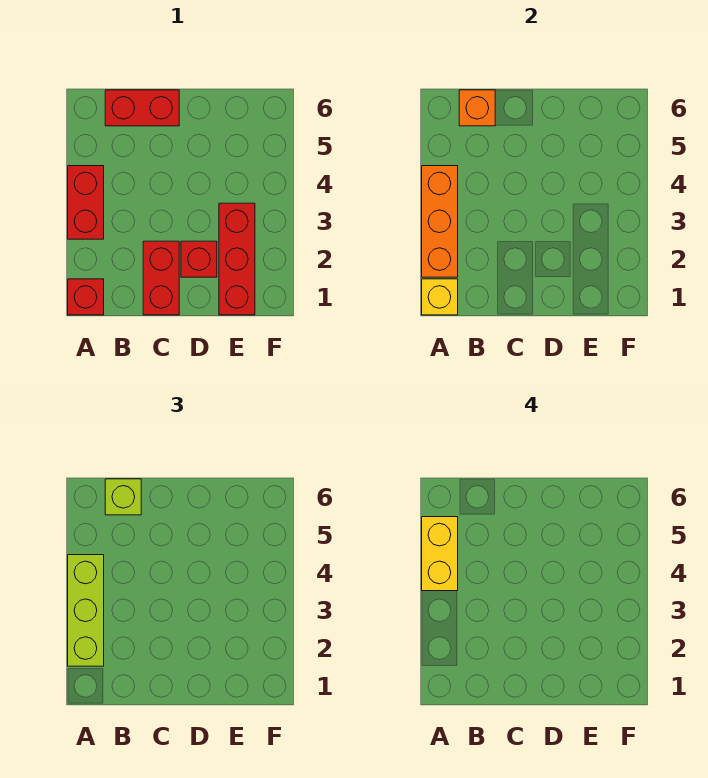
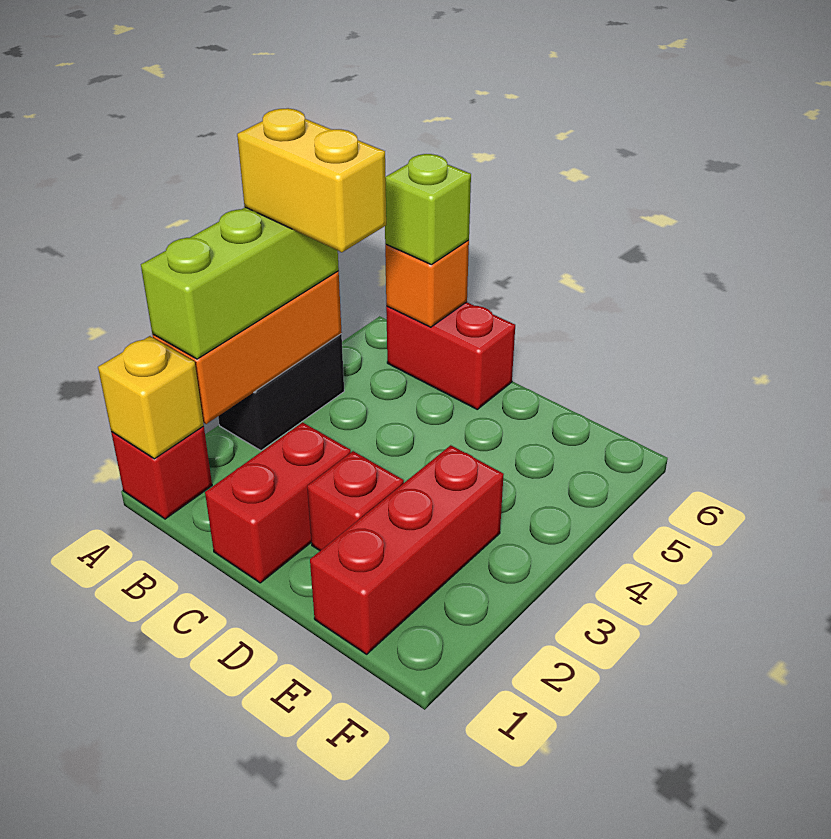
red brick A3:A4 level 1 -> black brick A3:A4 level 1
yellow brick A4:A5 level 4 -> yellow brick A4:B4 level 4

